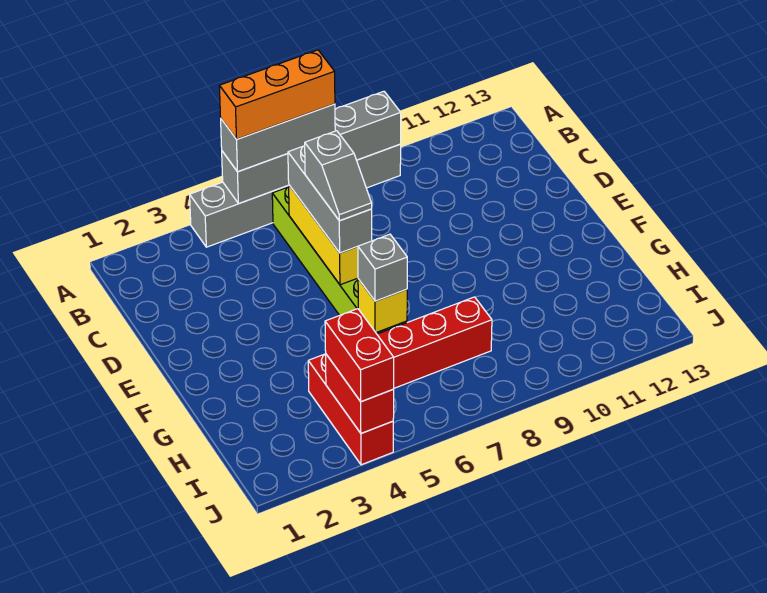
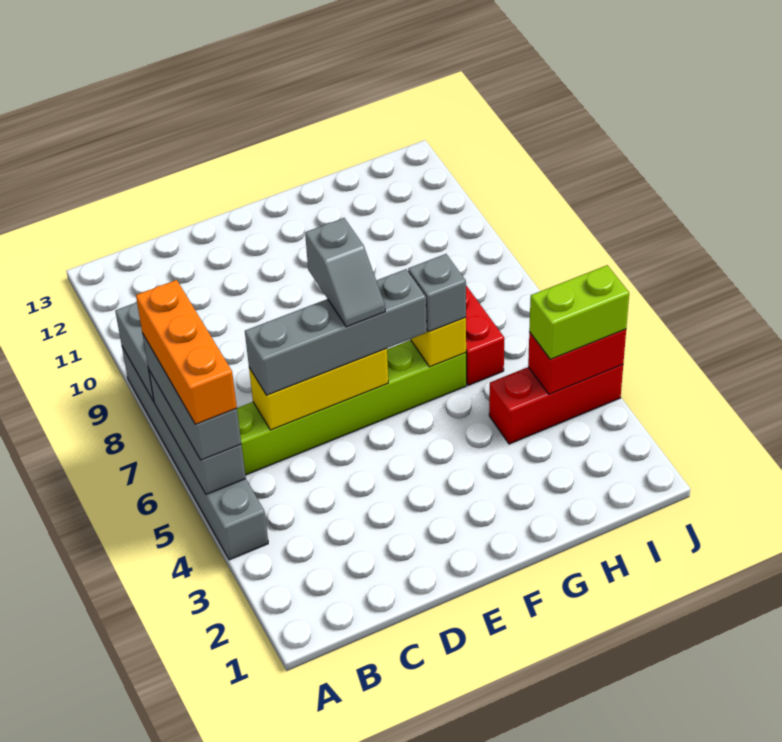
grey brick C6:E6 level 3 -> grey brick C6:F6 level 3
grey slope D6:E6 level 4 top D -> grey slope E6:E7 level 4 top 7
red brick I4:J4 level 3 -> lime brick I4:J4 level 3

